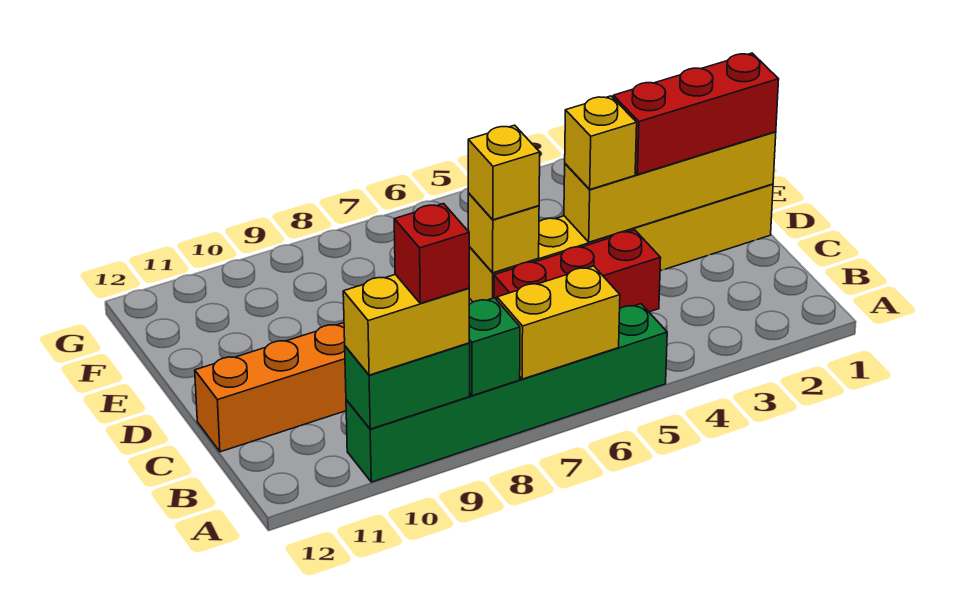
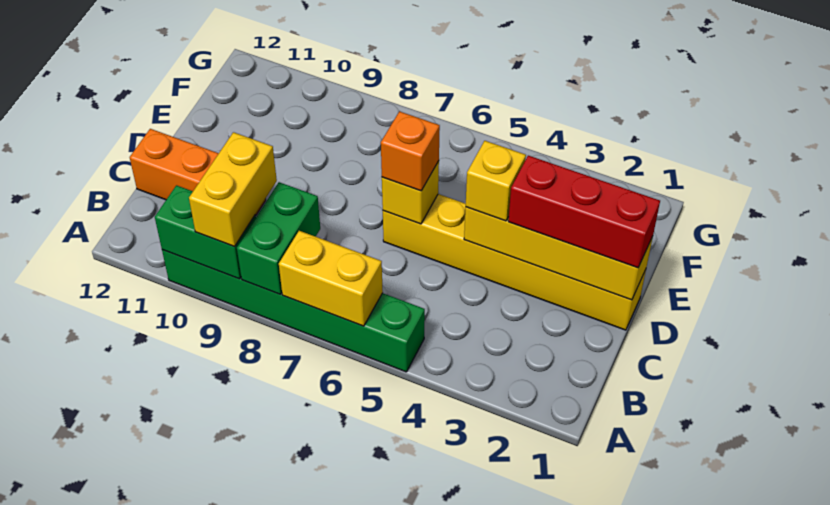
green brick A8 level 2 -> green brick A8:B8 level 2
yellow brick A9:A10 level 3 -> yellow brick A9:B9 level 3
red brick A9 level 4 -> none
red brick C4:C6 level 1 -> none
yellow brick D6 level 3 -> orange brick D6 level 3

